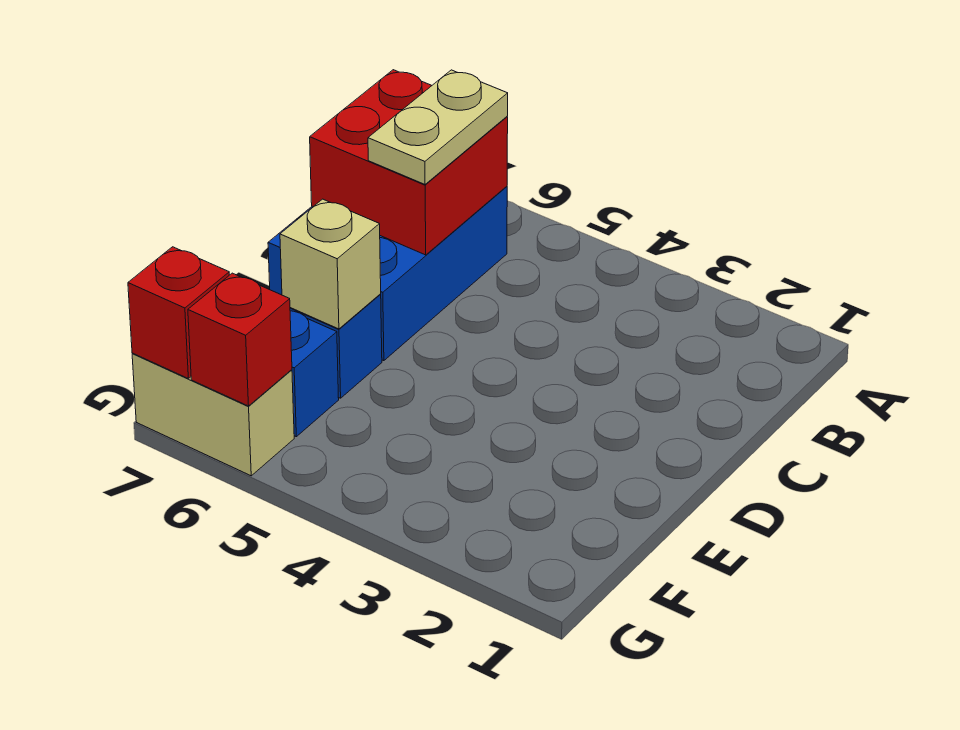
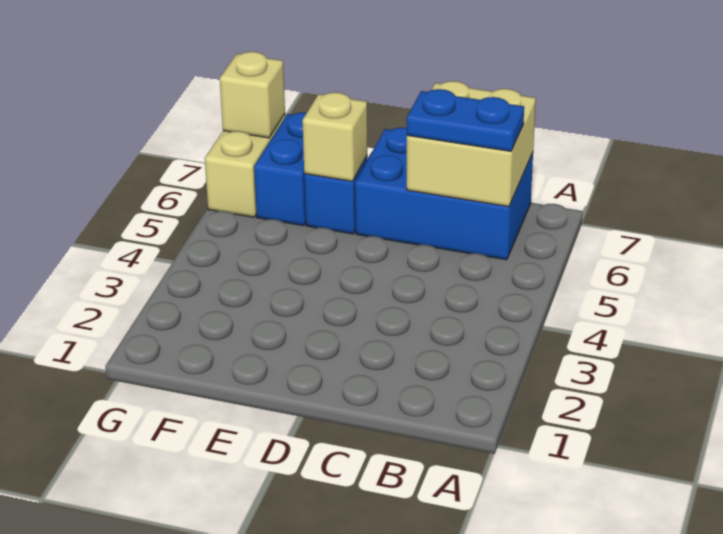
red brick B6:C7 level 2 -> tan brick B6:C7 level 2
tan plate B6:C6 level 3 -> blue plate B6:C6 level 3
red brick G6 level 2 -> none
red brick G7 level 2 -> tan brick G7 level 2

